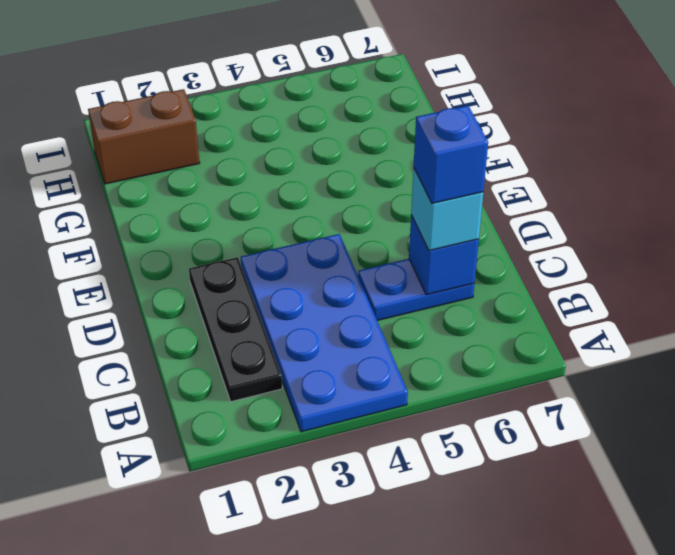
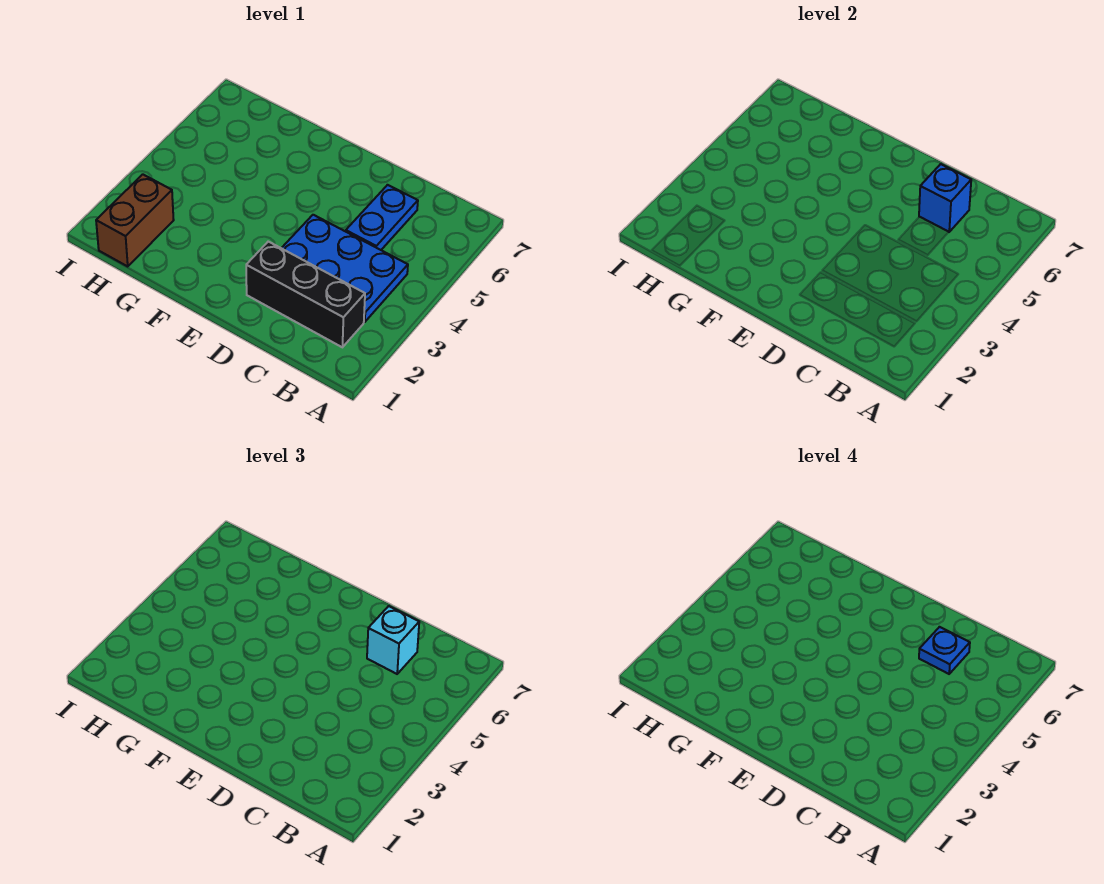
blue plate A3:D4 level 1 -> blue plate B3:D4 level 1
black plate B2:D2 level 1 -> black brick B2:D2 level 1
blue brick C6 level 4 -> blue plate C6 level 4

